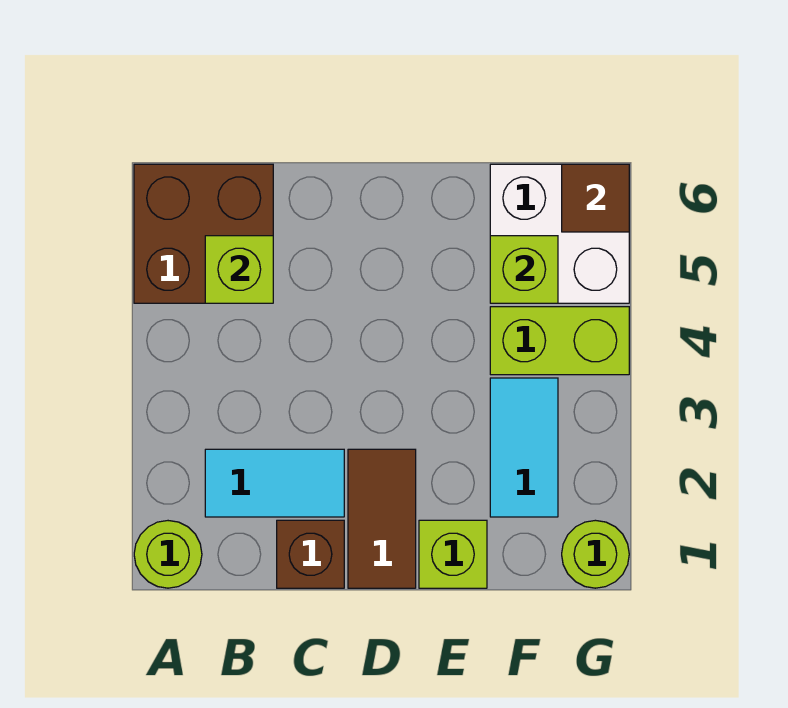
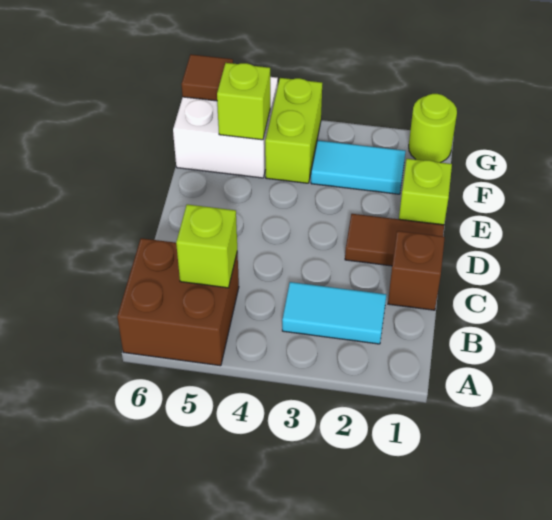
lime round brick A1 level 1 -> none
cyan tile B2:C2 level 1 -> cyan tile B2:B3 level 1

